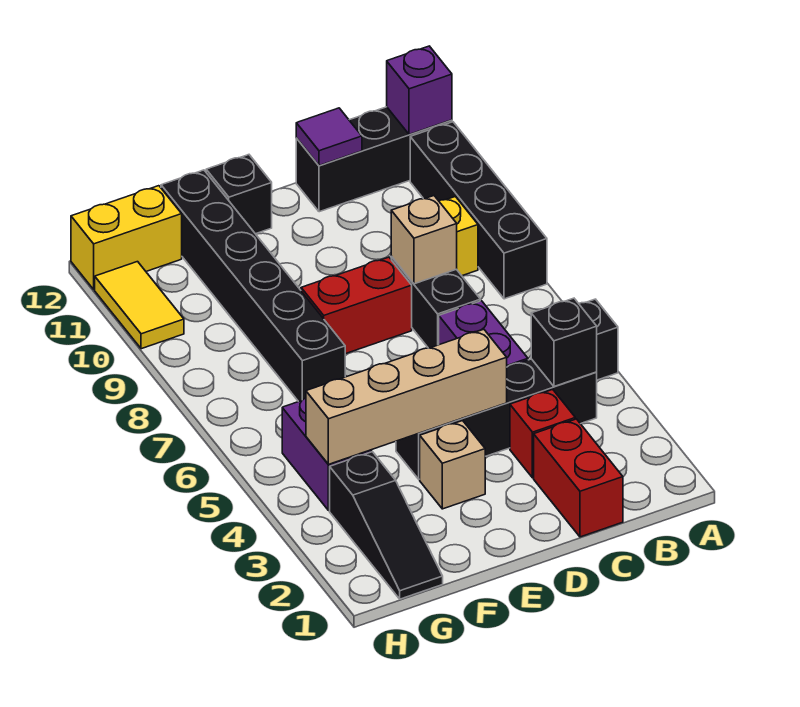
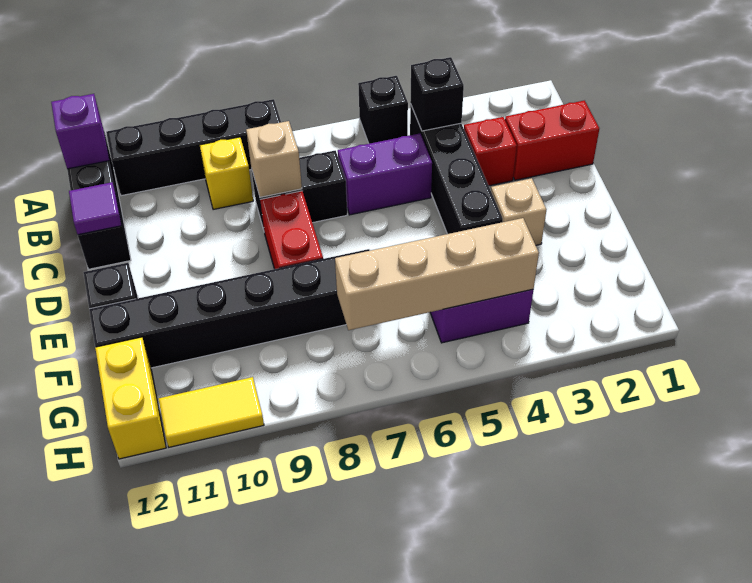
tan brick D4:G4 level 2 -> tan brick G4:G7 level 2
black slope G1:G3 level 1 top 3 -> none

